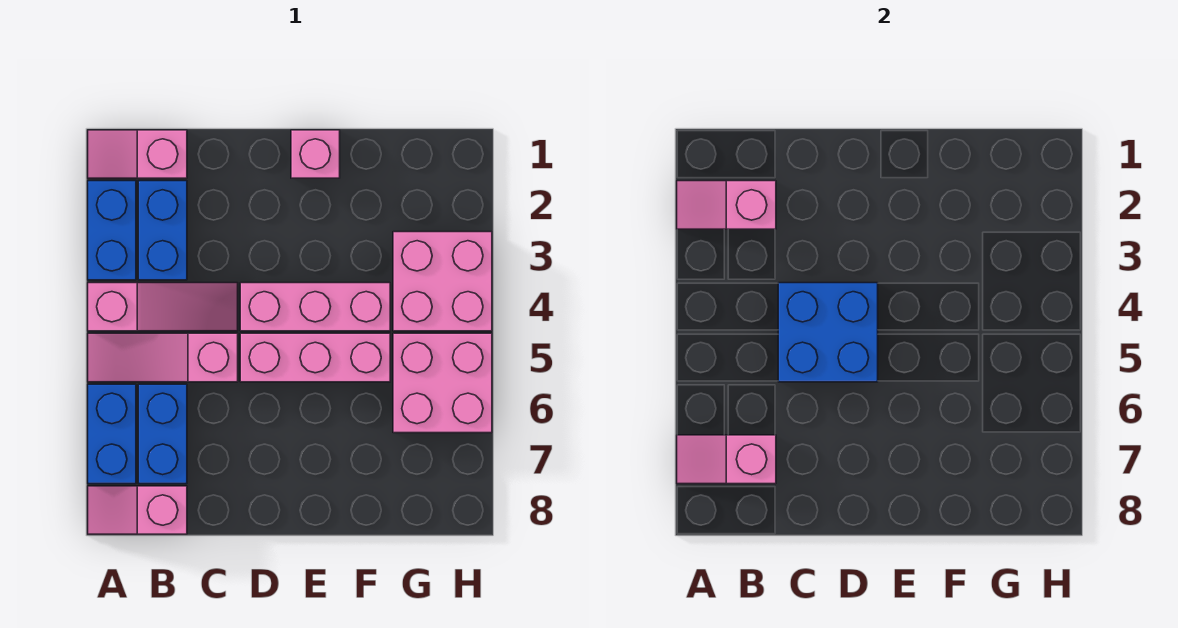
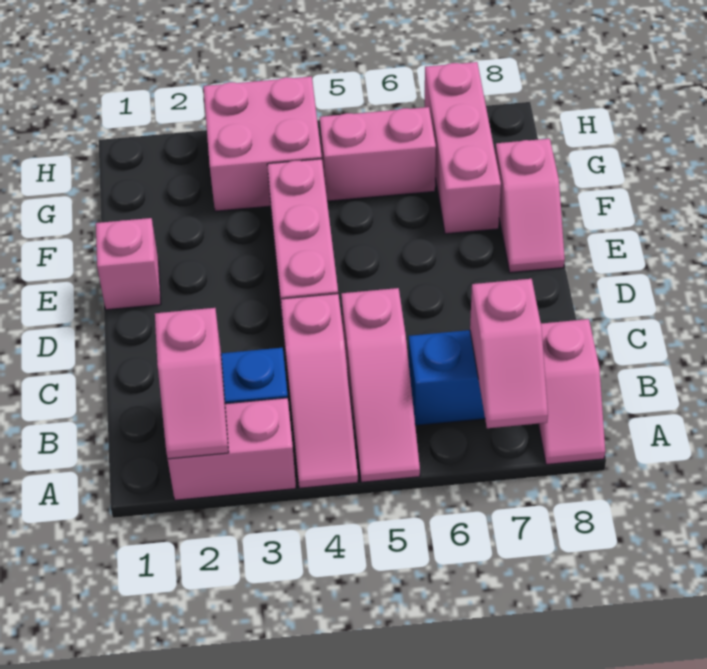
pink slope A1:B1 level 1 top B -> pink slope E8:F8 level 1 top F
blue brick A2:A3 level 1 -> pink brick A2:A3 level 1
pink slope A4:C4 level 1 top A -> pink slope A4:C4 level 1 top C
blue brick A6:A7 level 1 -> none
blue brick C4:D5 level 2 -> none
pink brick D5:F5 level 1 -> pink brick F7:H7 level 1
pink brick G5:H6 level 1 -> pink brick G5:G6 level 1

